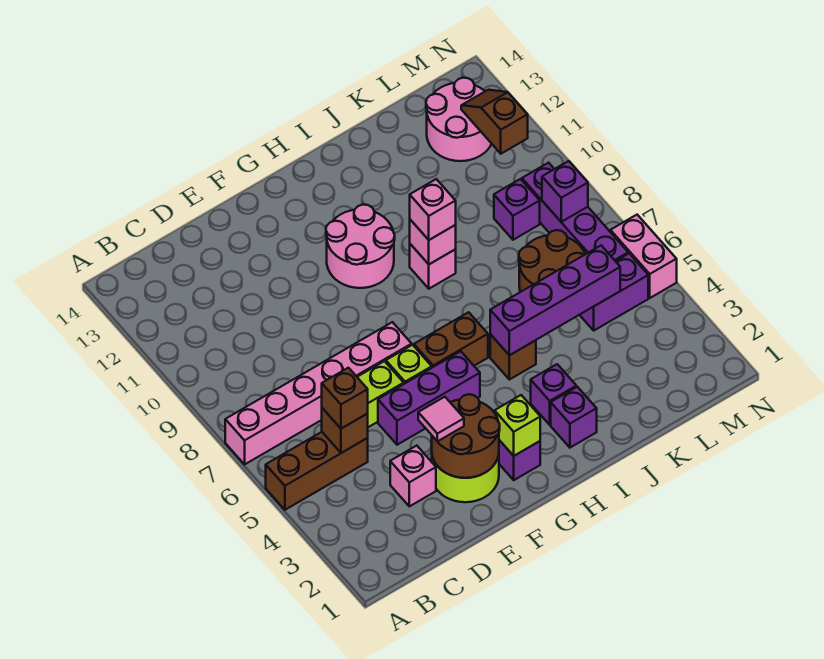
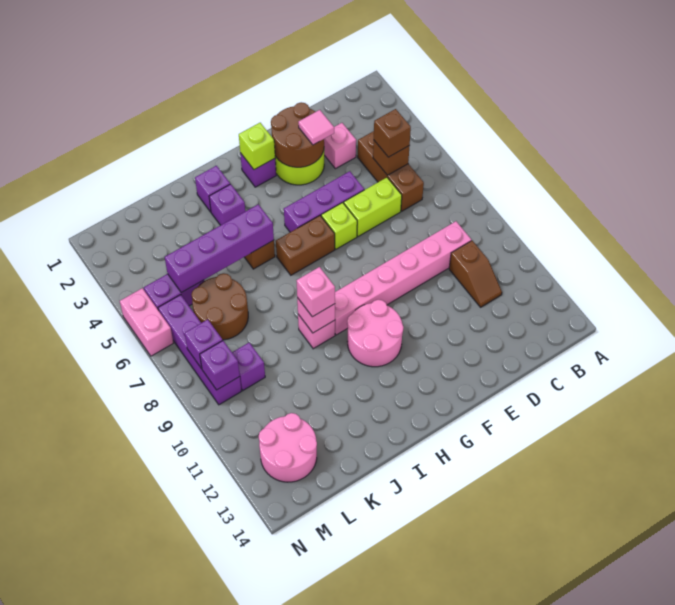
brown brick A5:C5 level 1 -> brown brick C4:C6 level 1
pink brick A7:F7 level 1 -> pink brick C9:H9 level 1
none -> purple brick M9 level 2
brown slope M11:M12 level 2 top 11 -> brown slope C10:C11 level 1 top 10

